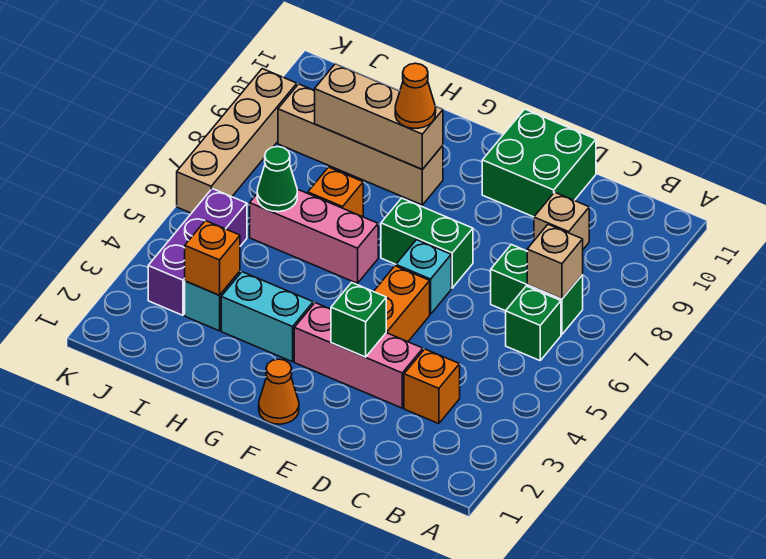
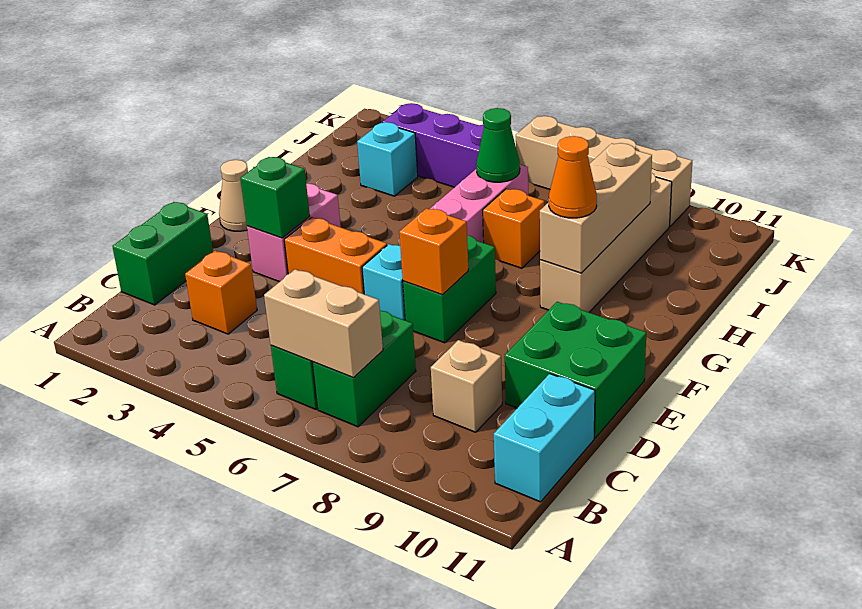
tan brick B7 level 2 -> tan brick B6:B7 level 2
none -> green brick C1:D1 level 1
pink brick D3:F3 level 1 -> pink brick E3:F3 level 1
orange cone F1 level 1 -> tan cone F1 level 1
cyan brick G3:H3 level 1 -> cyan brick B11:C11 level 1
orange brick I3 level 2 -> orange brick E7 level 2

